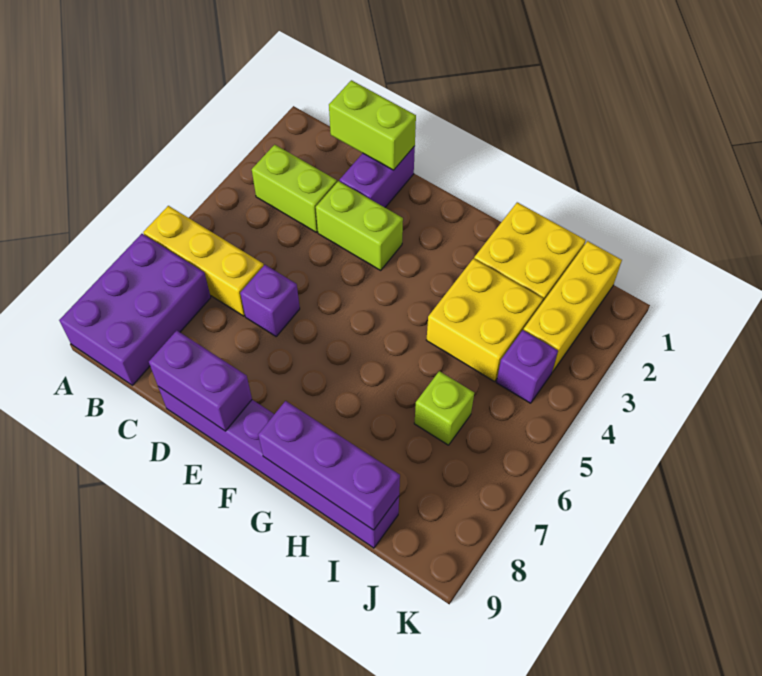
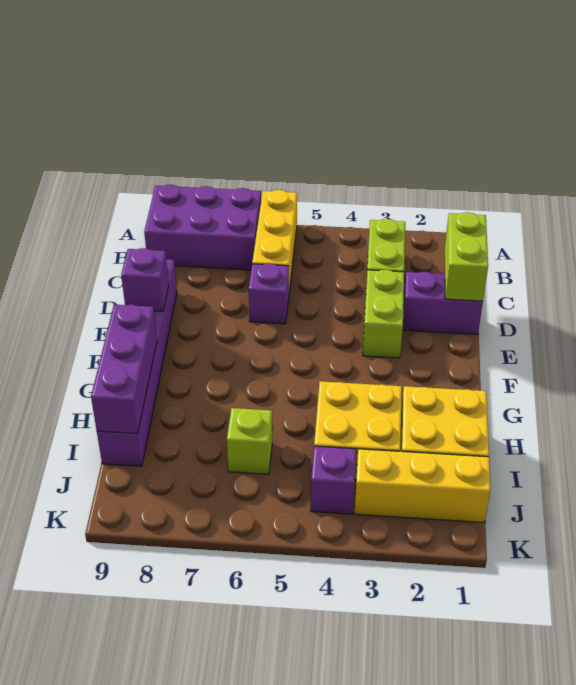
purple brick D9:E9 level 2 -> purple brick E9 level 2

